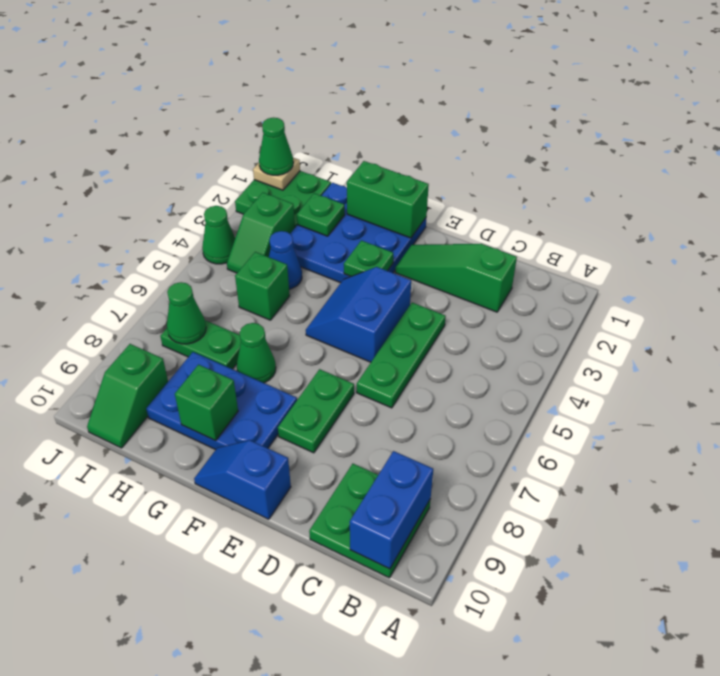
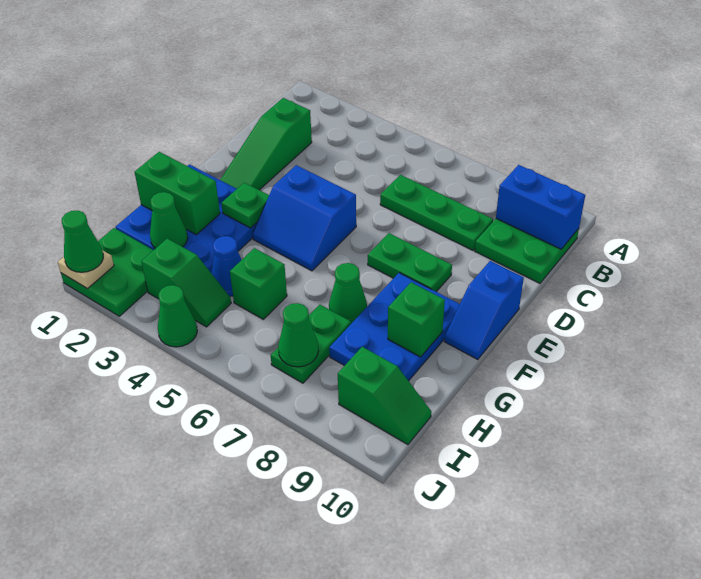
green plate D4:D6 level 1 -> green plate C6:C8 level 1
green brick F1:G1 level 2 -> green brick G1:G2 level 2
green plate H2 level 2 -> green cone H2 level 2

